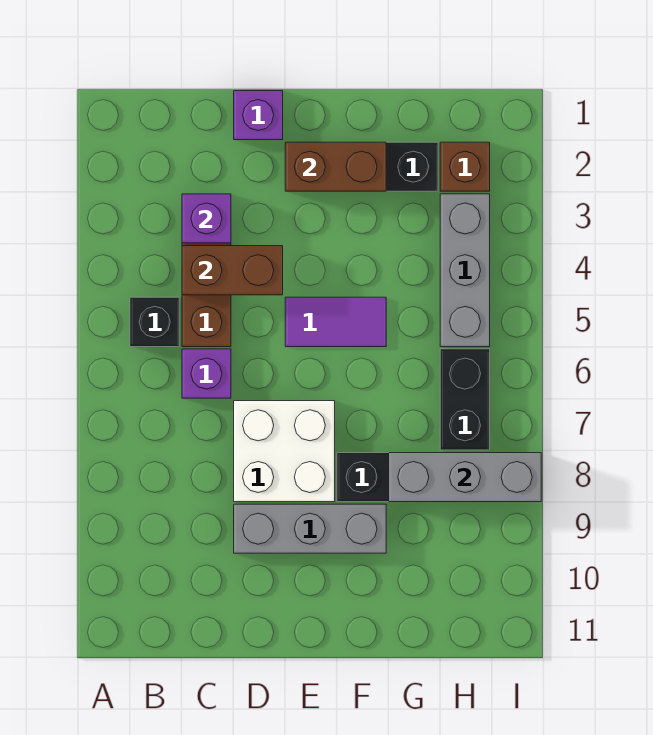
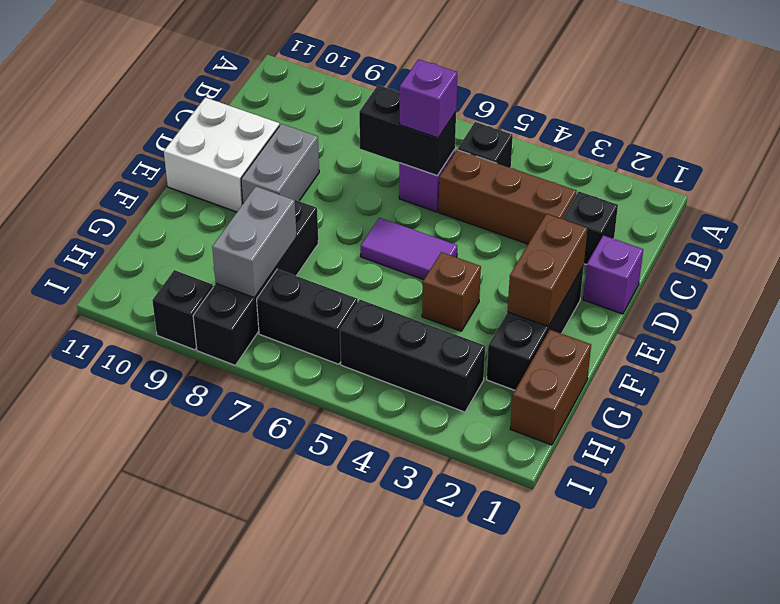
none -> black brick C2 level 1
purple brick C3 level 2 -> purple brick C6 level 3
brown brick C4:D4 level 2 -> brown brick G1:H1 level 1
none -> black brick C6:C7 level 2
white brick D7:E8 level 1 -> white brick D10:E11 level 1
grey brick D9:F9 level 1 -> grey brick D9:E9 level 1
purple tile E5:F5 level 1 -> purple tile E5:E6 level 1
grey brick G8:I8 level 2 -> grey brick G8:H8 level 2
brown brick H2 level 1 -> brown brick F4 level 1
grey brick H3:H5 level 1 -> black brick H3:H5 level 1
none -> black brick I9 level 1

